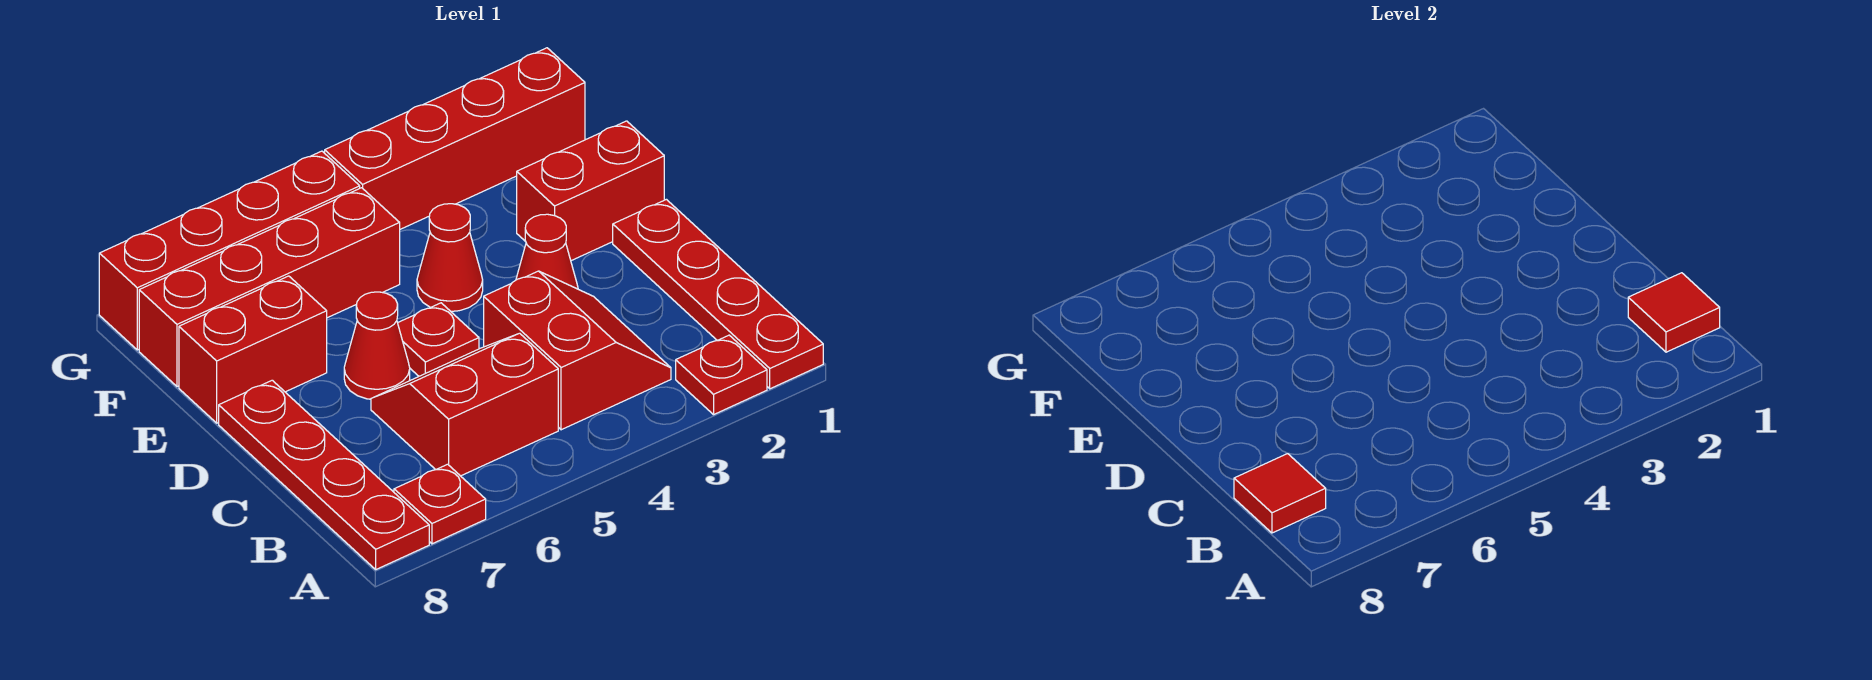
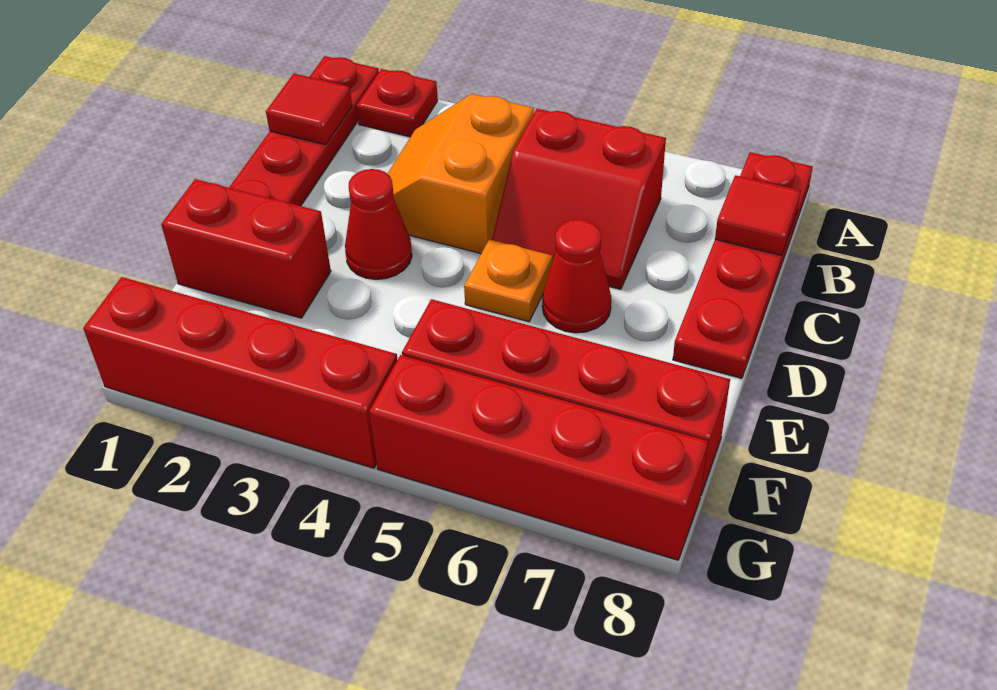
red plate A7 level 1 -> none
red slope B3:C4 level 1 top 4 -> orange slope B3:C4 level 1 top 4
red plate D5 level 1 -> orange plate D5 level 1
red cone E4 level 1 -> none
red brick E7:E8 level 1 -> none

